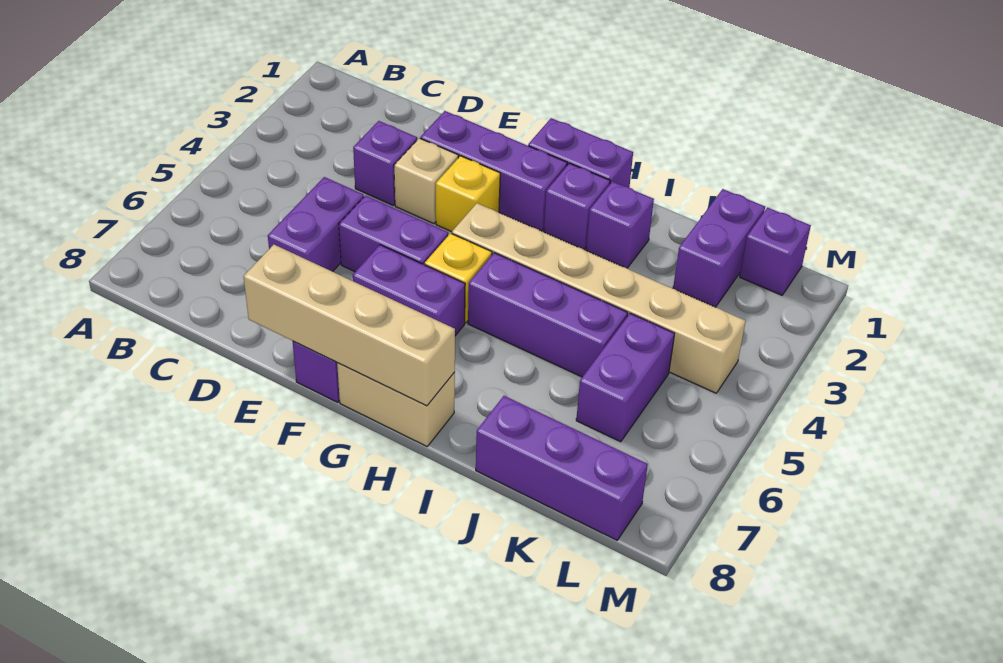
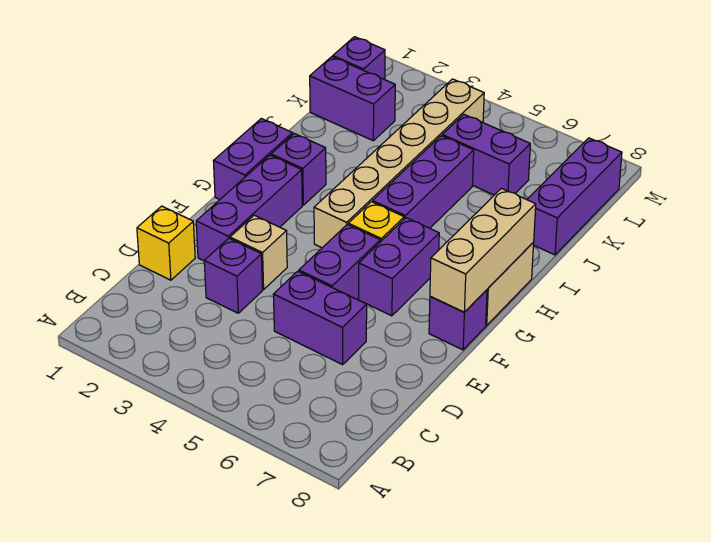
tan brick E8:H8 level 2 -> tan brick F8:H8 level 2
yellow brick F3 level 1 -> yellow brick D1 level 1
purple brick I2 level 1 -> none

